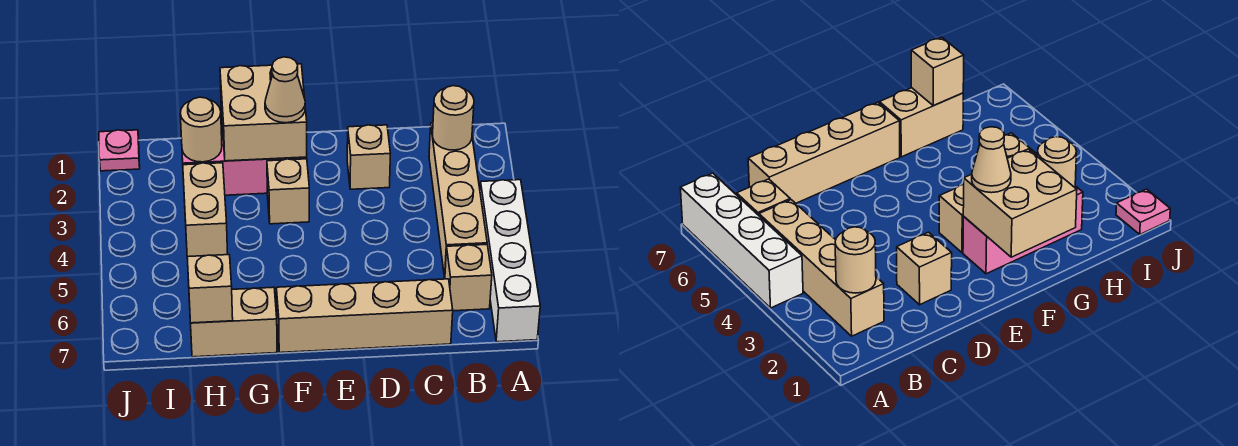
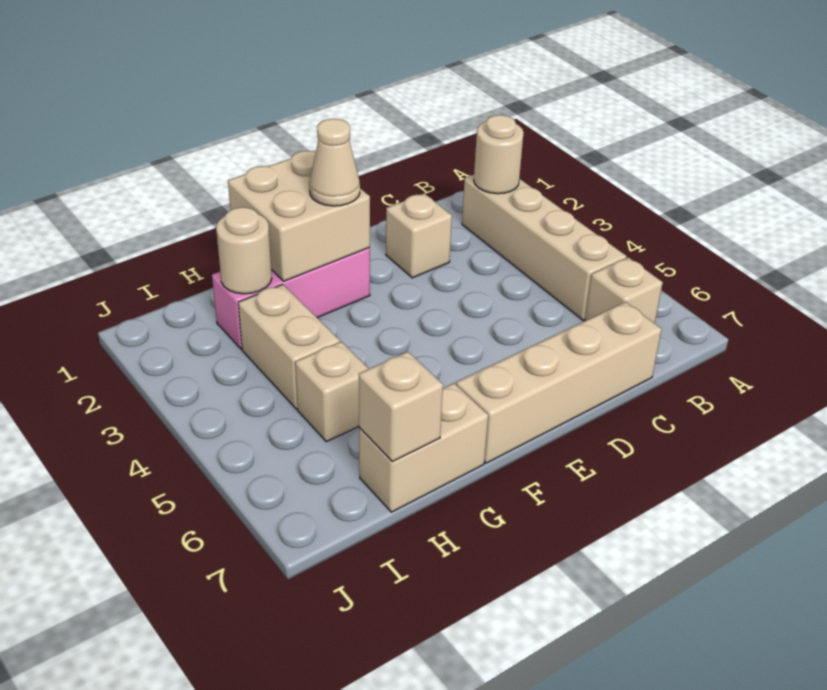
white brick A4:A7 level 1 -> none
tan brick F3 level 1 -> tan brick H5 level 1
pink plate J1 level 1 -> none

